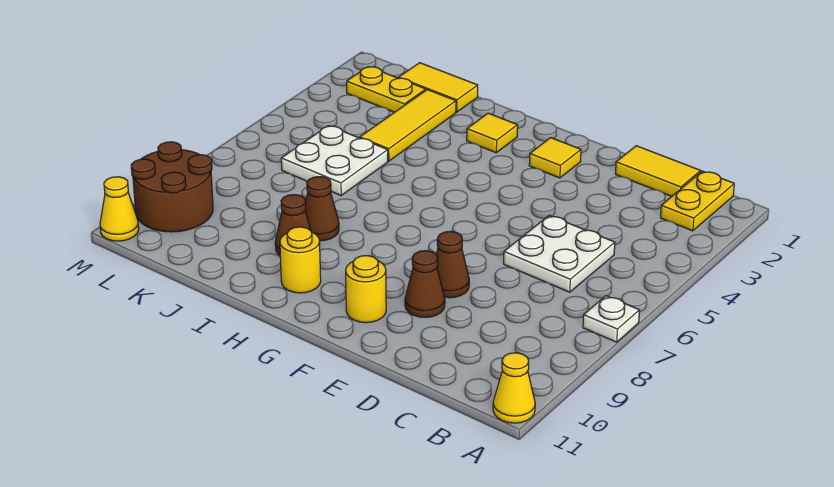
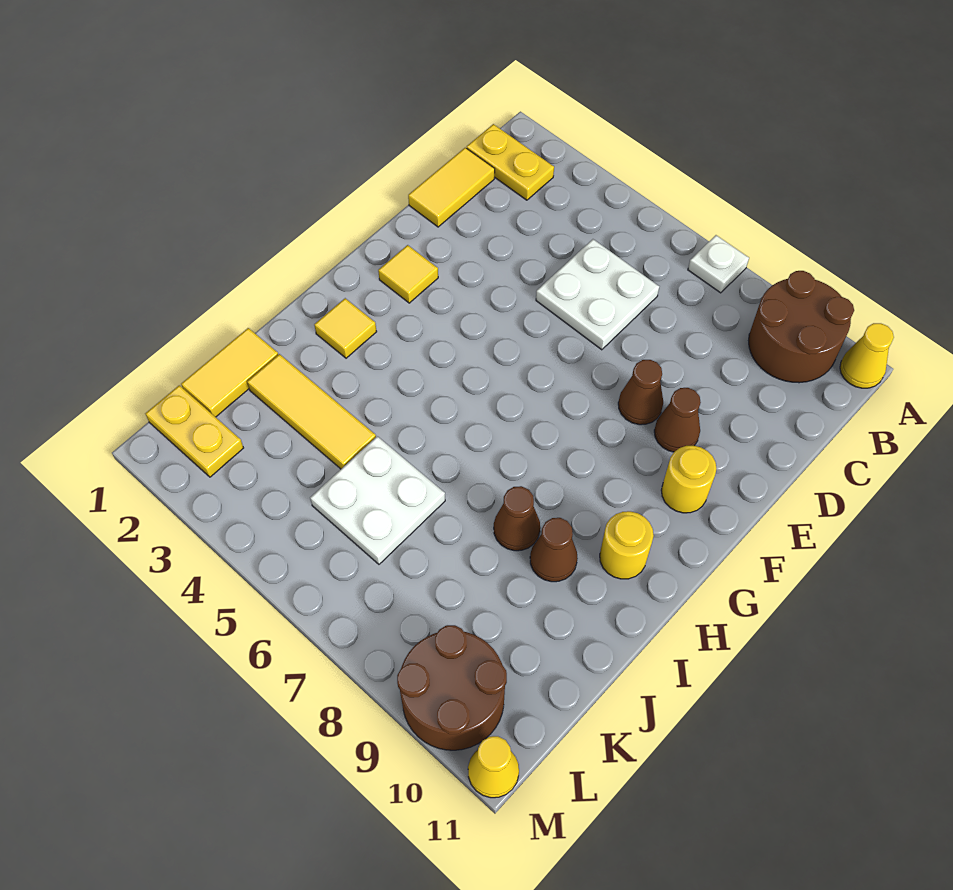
none -> brown round brick A9:B10 level 1
yellow plate K2:L2 level 1 -> yellow plate L1:L2 level 1

